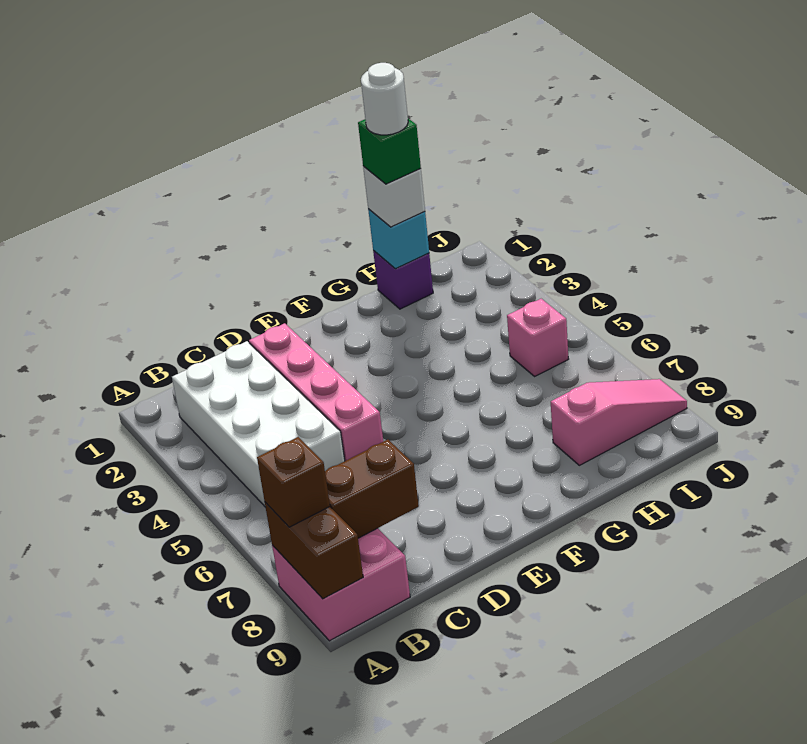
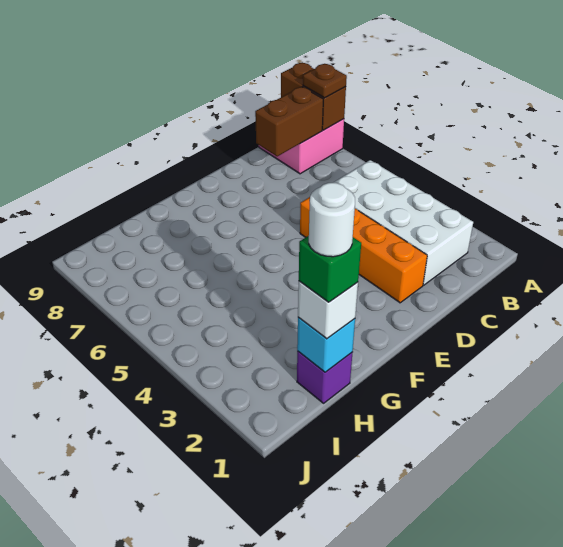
brown brick A8 level 3 -> brown plate A8 level 3
pink brick D2:D5 level 1 -> orange brick D2:D5 level 1
pink slope H8:J8 level 1 top H -> none
pink brick I5 level 1 -> none

